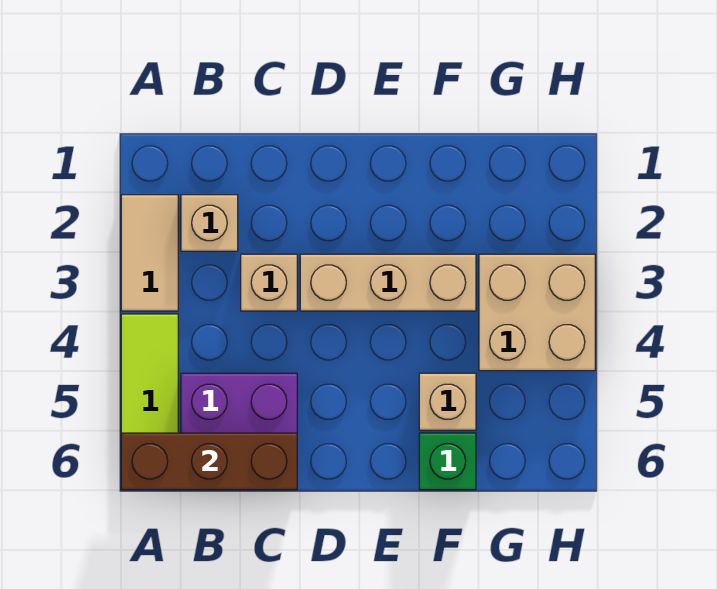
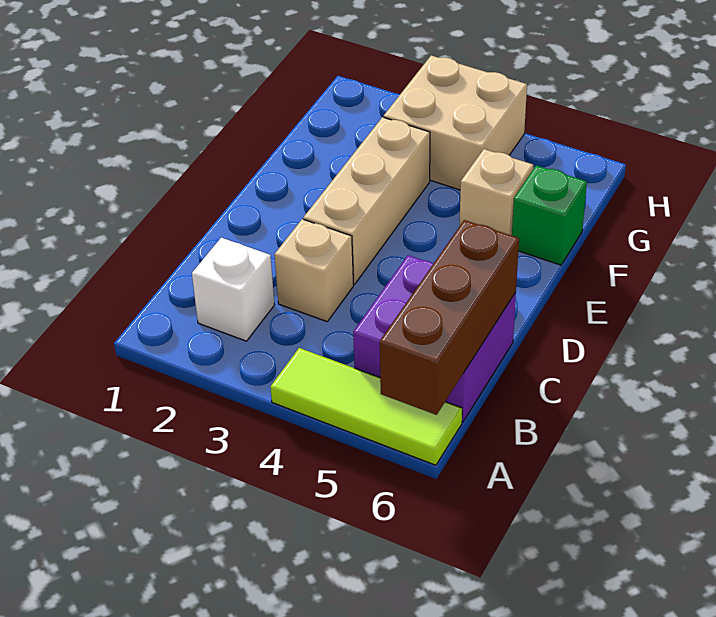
tan tile A2:A3 level 1 -> none
tan brick B2 level 1 -> white brick B2 level 1

